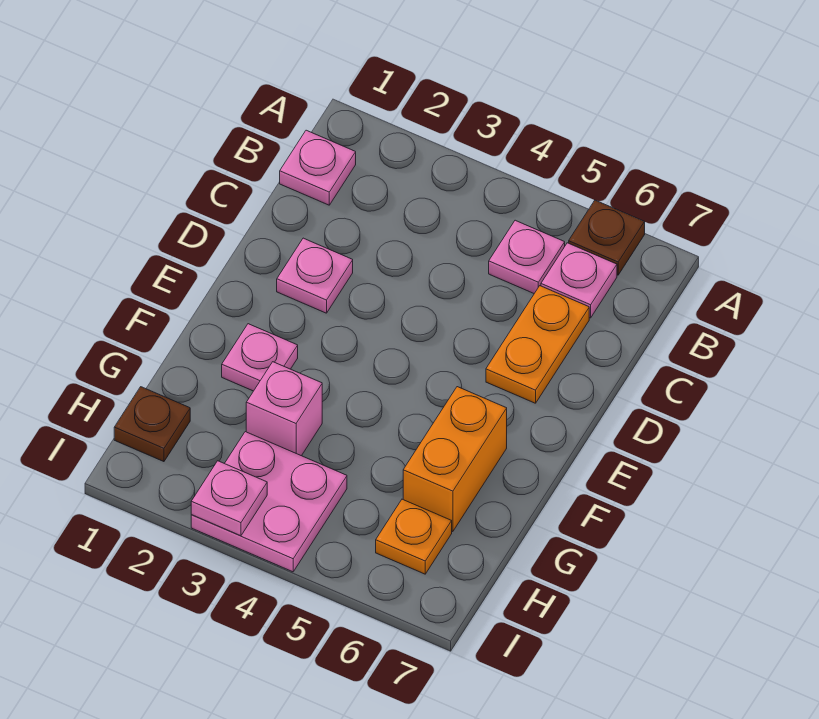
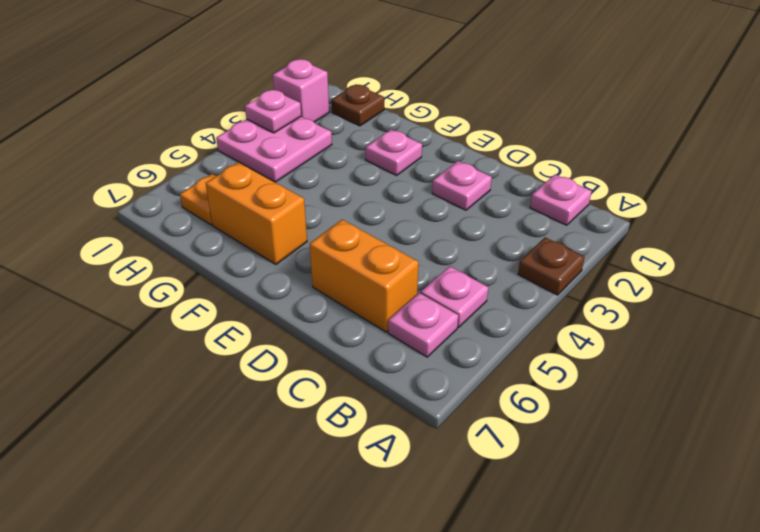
brown plate A6 level 1 -> brown plate A3 level 1
orange plate C6:D6 level 1 -> orange brick C6:D6 level 1
pink brick G3 level 1 -> pink brick I2 level 1

